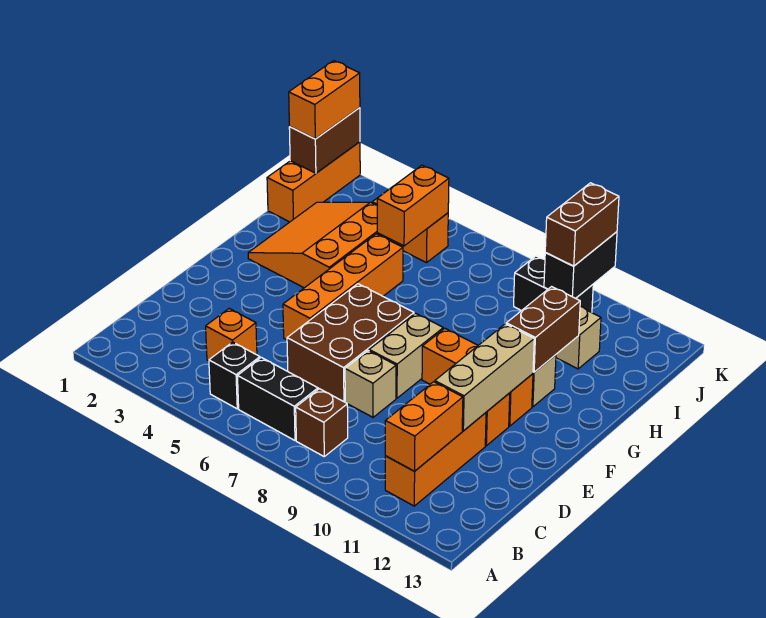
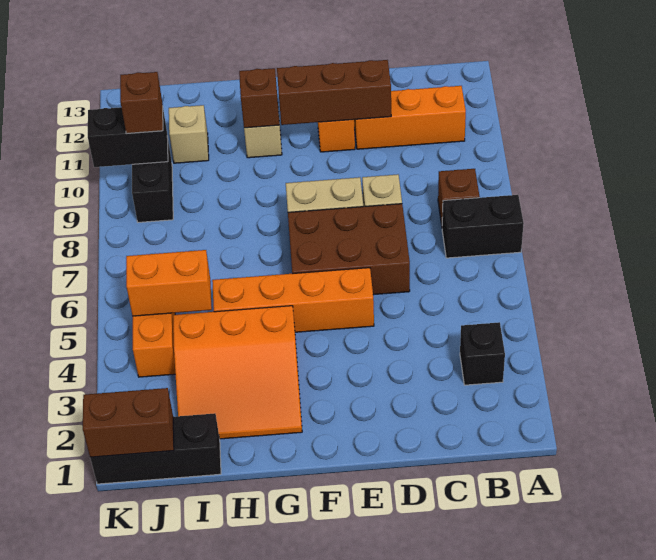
black brick B5 level 1 -> black brick B3 level 1
black brick B6:B7 level 1 -> black brick A7:B7 level 1
orange brick B11:C11 level 2 -> none
orange brick C4 level 1 -> none
tan brick D11:F11 level 2 -> brown brick D11:F11 level 2
orange brick F9:F11 level 1 -> none
brown brick G11:H11 level 2 -> brown brick G11 level 2
orange brick I1:K1 level 1 -> black brick I1:K1 level 1
orange brick J1:K1 level 3 -> none
brown brick J10:K10 level 3 -> brown brick J10 level 3

